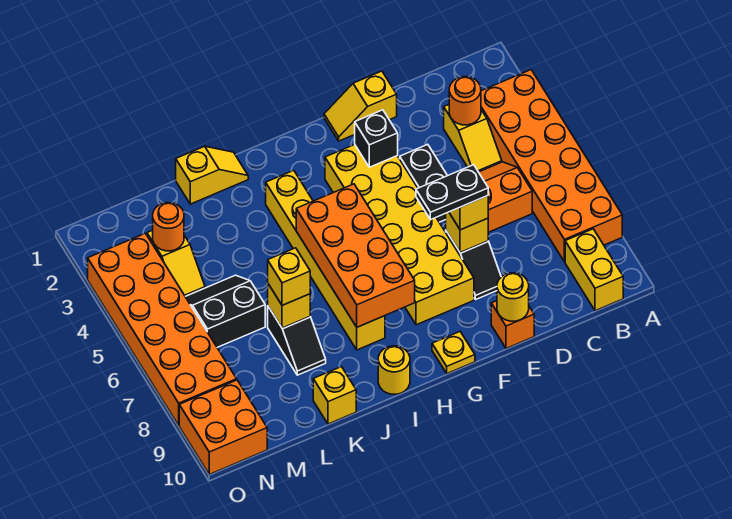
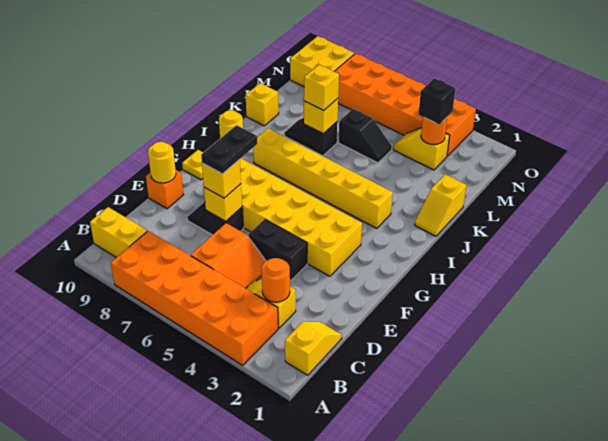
yellow slope E1:F1 level 1 top E -> yellow slope B1:C1 level 1 top B
black brick F3 level 2 -> black brick M3 level 3
orange brick H5:I8 level 2 -> none
black slope L5:M6 level 1 top 6 -> black slope L5:L6 level 1 top 6
orange brick N9:O10 level 1 -> yellow brick N9:O10 level 1

